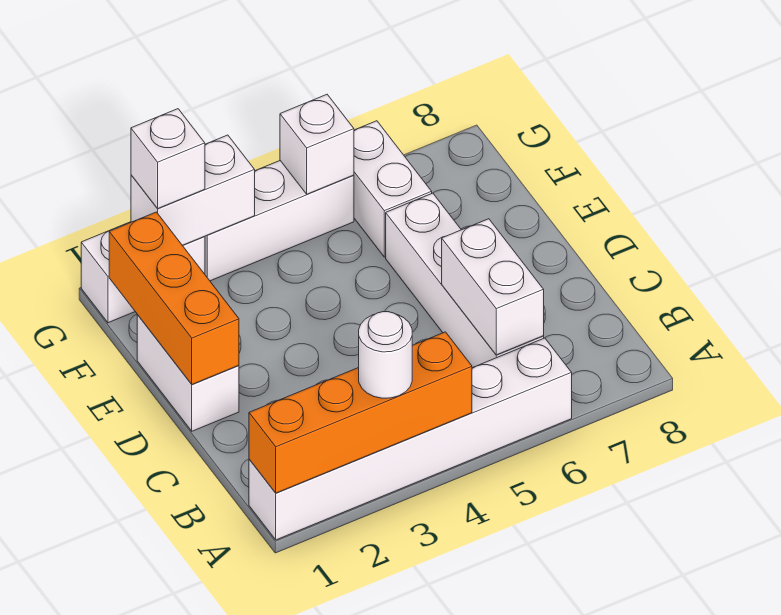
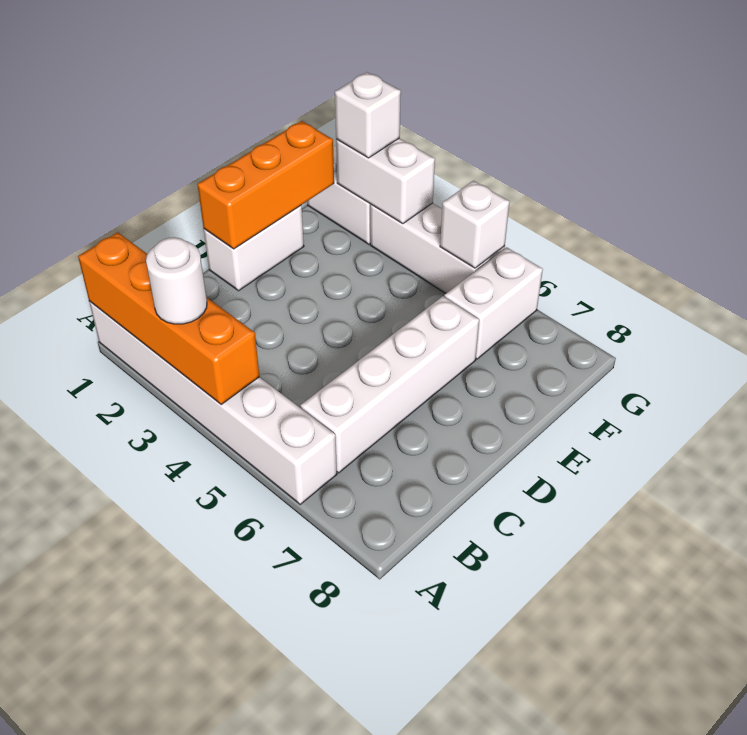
white brick B6:C6 level 2 -> none

